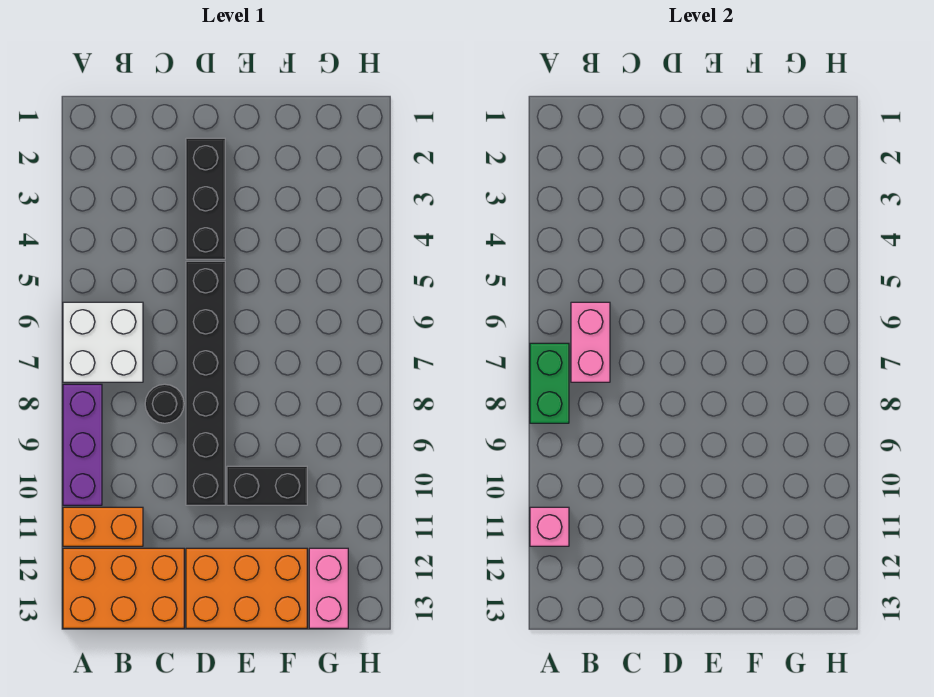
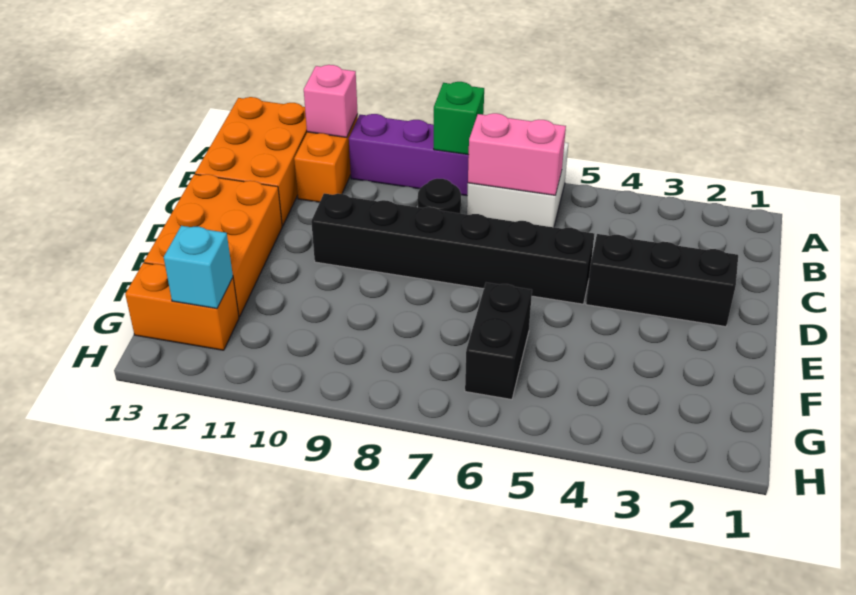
green brick A7:A8 level 2 -> green brick A8 level 2
black brick E10:F10 level 1 -> black brick F6:G6 level 1
pink brick G12:G13 level 1 -> orange brick G12:G13 level 1
none -> cyan brick G12 level 2

